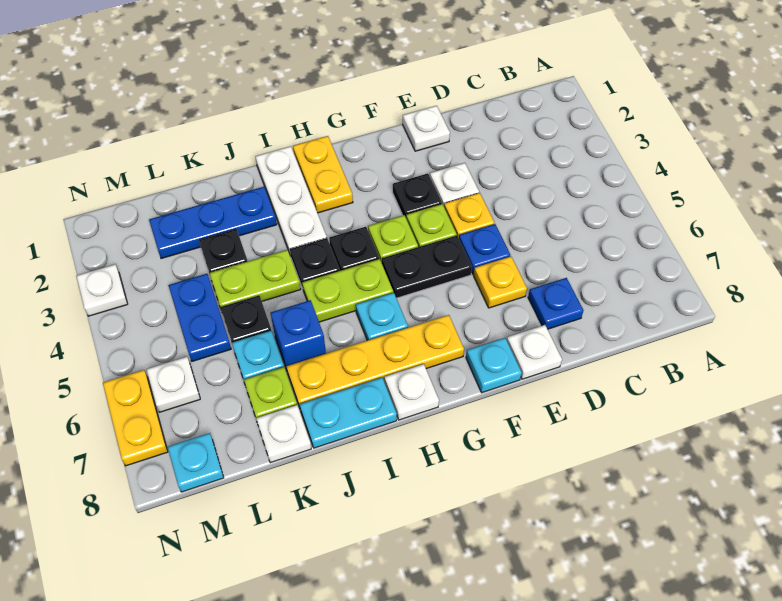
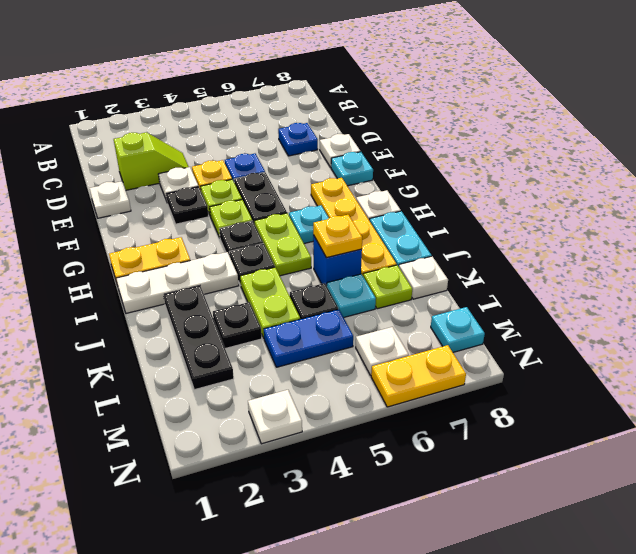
none -> lime slope D2:D3 level 1 top 2
yellow plate E6 level 1 -> yellow plate J6 level 2
blue plate J2:L2 level 1 -> black plate J2:L2 level 1

